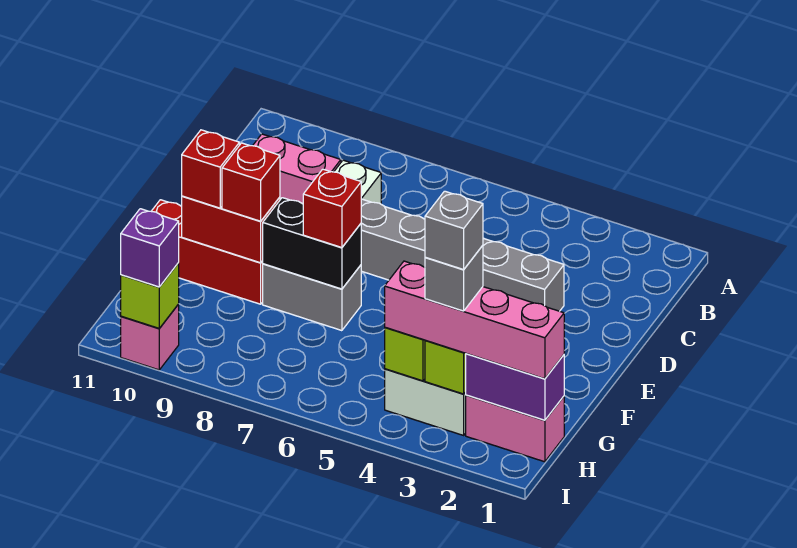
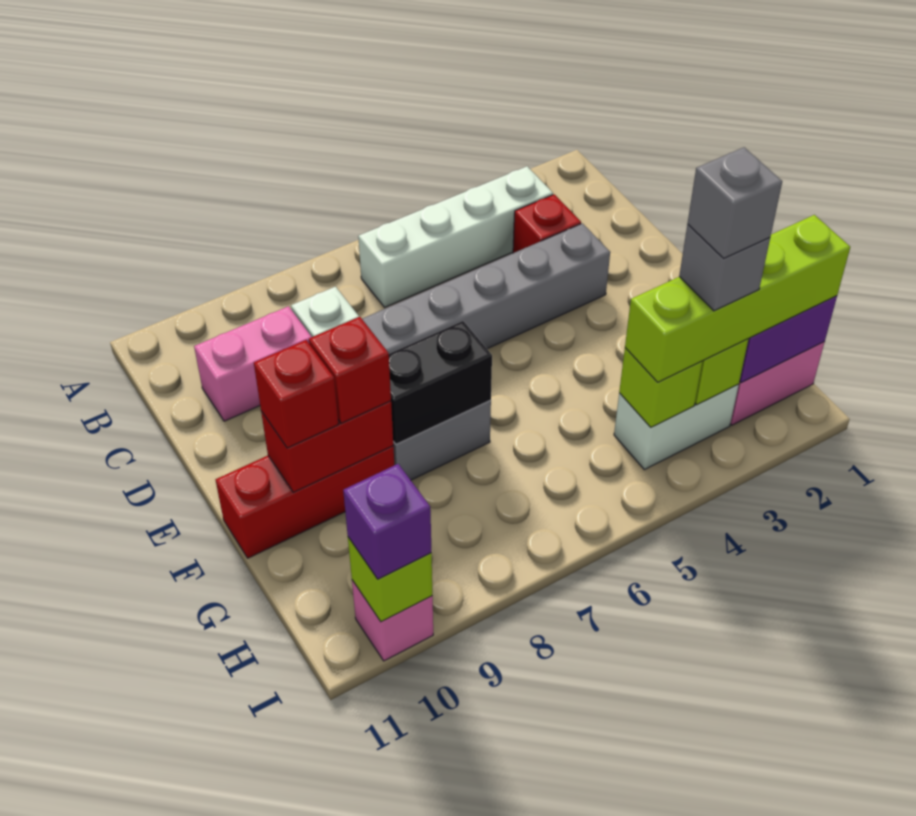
none -> white brick B3:B6 level 1
red brick F7 level 3 -> red brick C3 level 1
pink brick H1:H4 level 3 -> lime brick H1:H4 level 3

